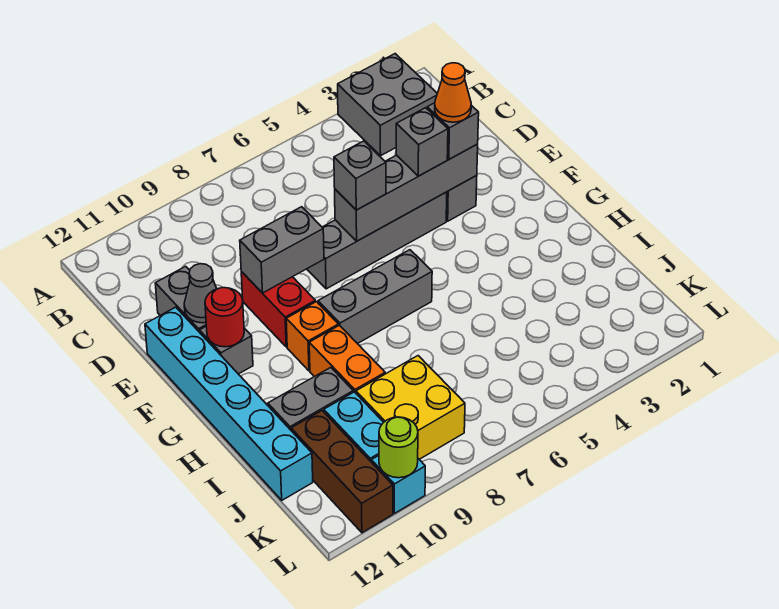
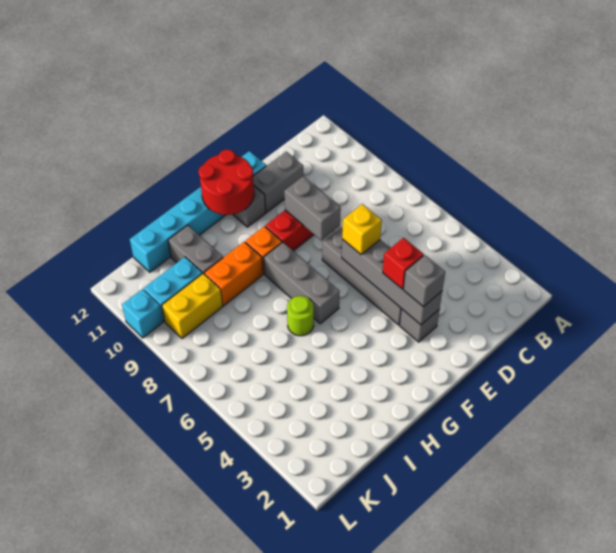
grey brick A2:B3 level 1 -> none
orange cone E3 level 4 -> none
grey brick E4 level 3 -> red brick E4 level 3
grey brick E6 level 3 -> yellow brick E6 level 3
grey cone E11 level 2 -> none
red round brick F11 level 2 -> red round brick F11:G12 level 2
yellow brick J8:K9 level 1 -> yellow brick J9:K9 level 1
brown brick J11:L11 level 1 -> none
lime round brick L10 level 2 -> lime round brick H6 level 1

